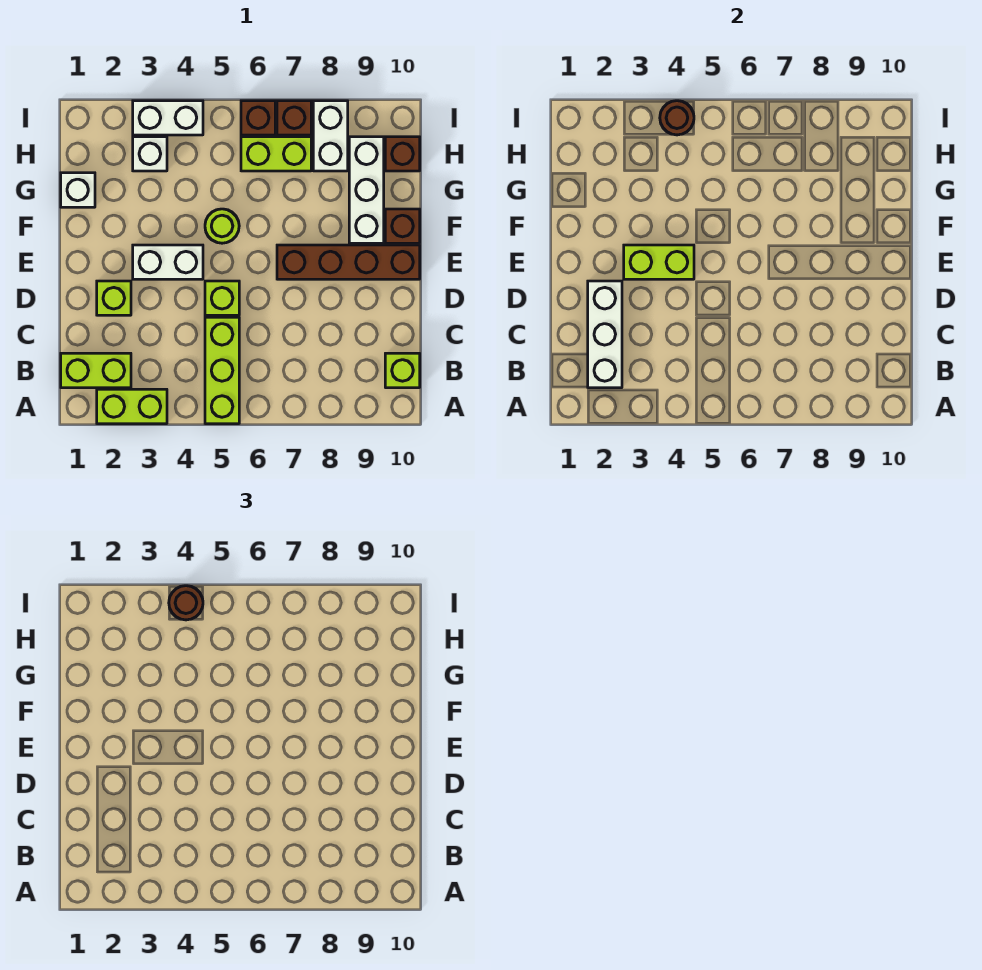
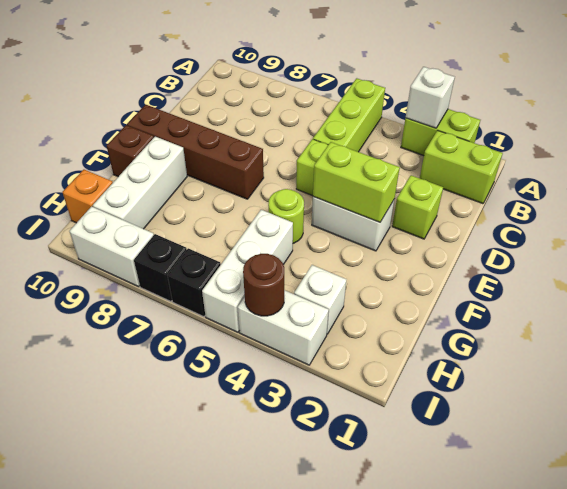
white brick B2:D2 level 2 -> white brick G5:I5 level 1
lime brick B10 level 1 -> none
white brick G1 level 1 -> white brick A3 level 2
lime brick H6:H7 level 1 -> none
white brick H8:I8 level 1 -> white brick I8:I9 level 1
brown brick H10 level 1 -> orange brick H10 level 1
brown round brick I4 level 3 -> none
brown brick I6 level 1 -> black brick I6 level 1
brown brick I7 level 1 -> black brick I7 level 1

